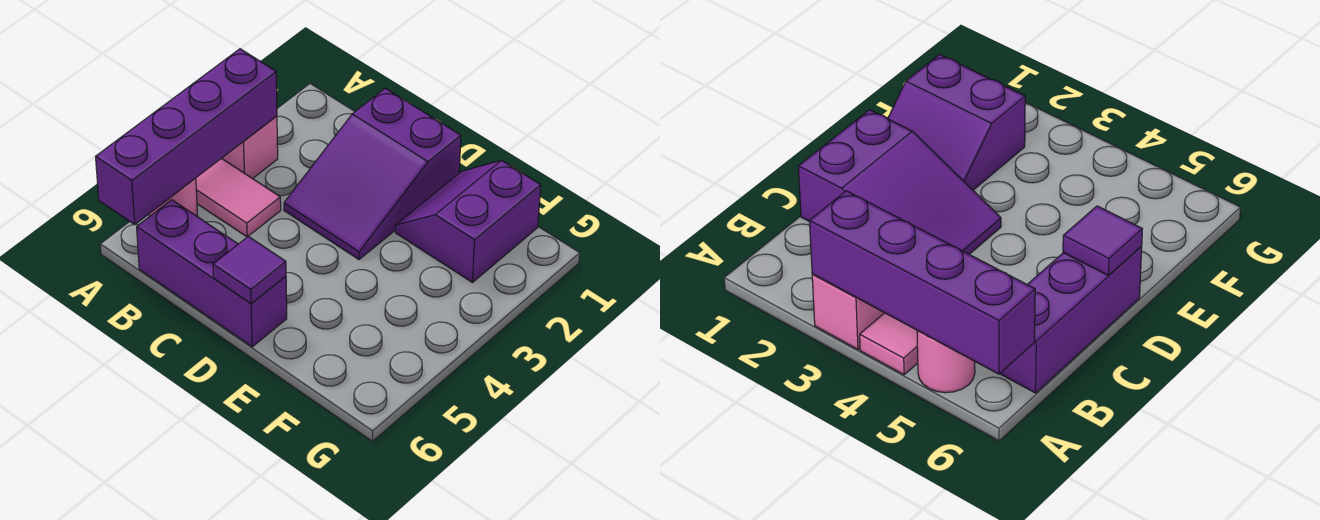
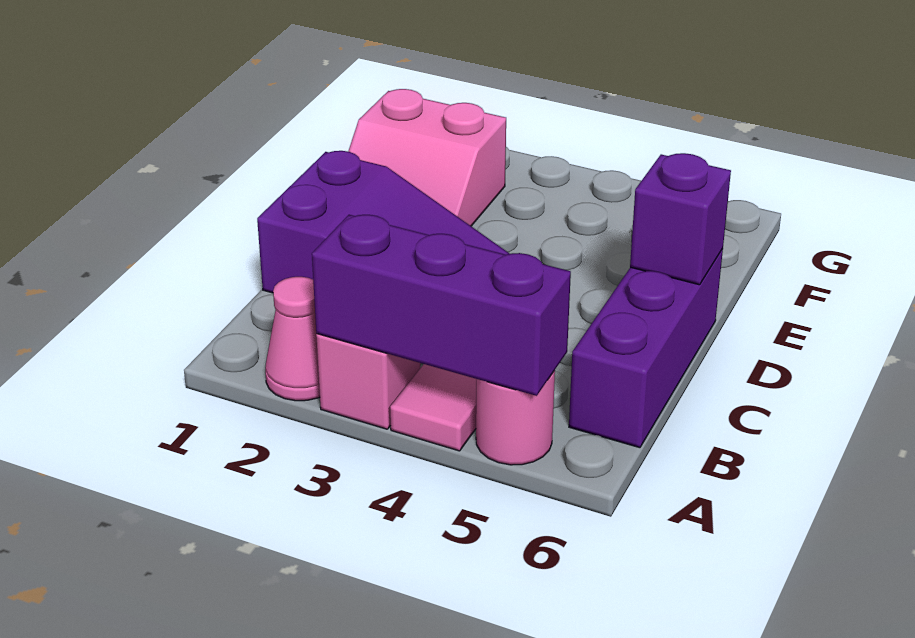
none -> pink cone A2 level 1
purple brick A3:A6 level 2 -> purple brick A3:A5 level 2
purple tile D6 level 2 -> purple brick D6 level 2
purple slope E1:F2 level 1 top F -> pink slope E1:F2 level 1 top F

